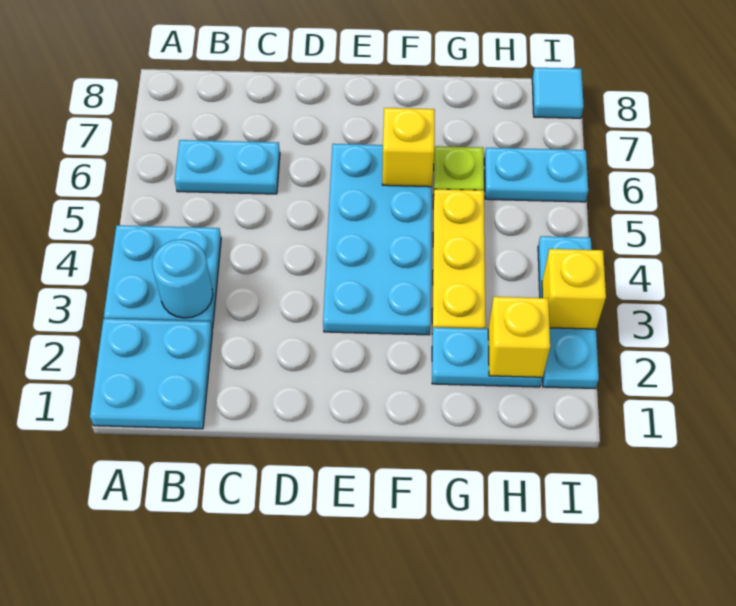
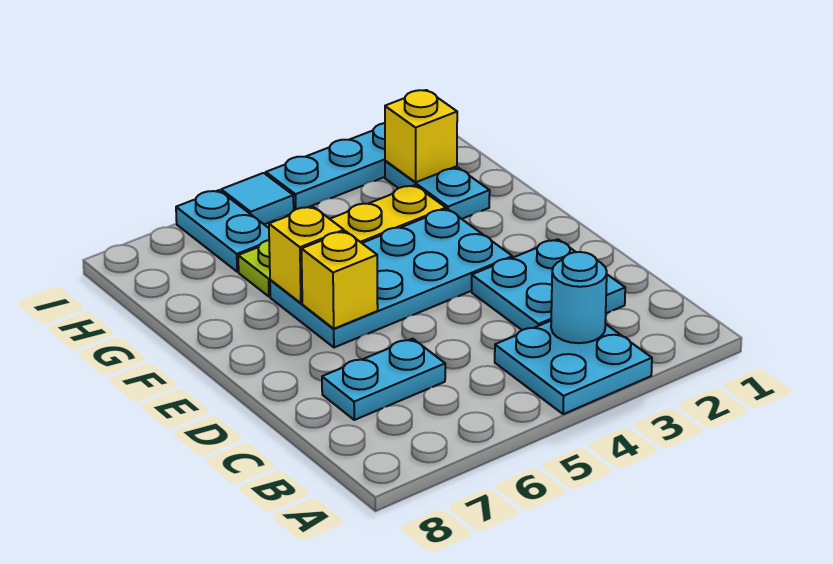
cyan plate A1:B2 level 1 -> cyan plate C2:D3 level 1
cyan plate B6:C6 level 1 -> cyan plate C6:C7 level 1
yellow brick I3 level 2 -> yellow brick E6 level 2
cyan tile I8 level 1 -> cyan tile I5 level 1

